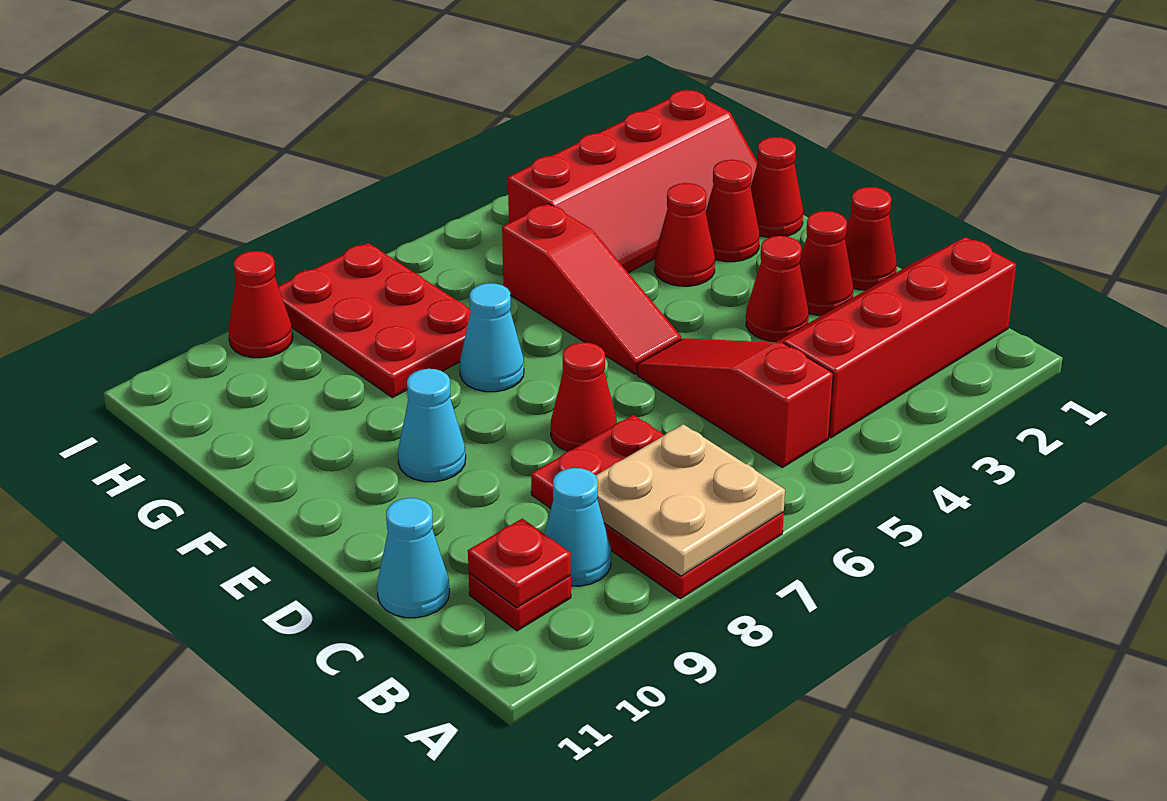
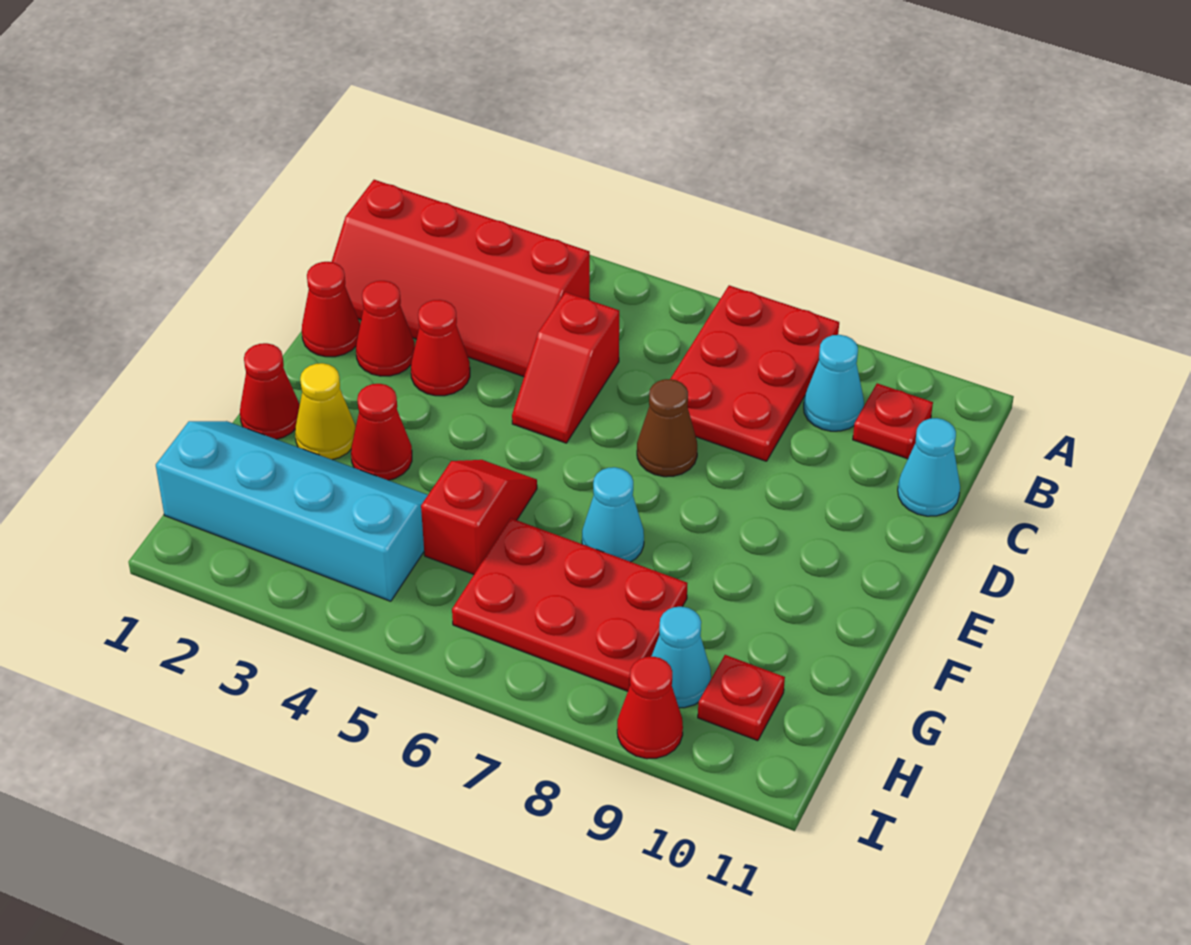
tan plate A7:B8 level 2 -> none
red slope B5:D5 level 1 top B -> red slope C5:D5 level 1 top C
red plate B10 level 2 -> red plate H10 level 1
red cone D7 level 1 -> brown cone D7 level 1
red slope E5:G5 level 1 top G -> red slope F5:G5 level 1 top G
cyan cone E9 level 1 -> cyan cone H9 level 1
red cone F2 level 1 -> yellow cone F2 level 1
red slope G1:H4 level 1 top H -> cyan slope G1:H4 level 1 top H
red plate G7:I8 level 1 -> red plate G6:H8 level 1

